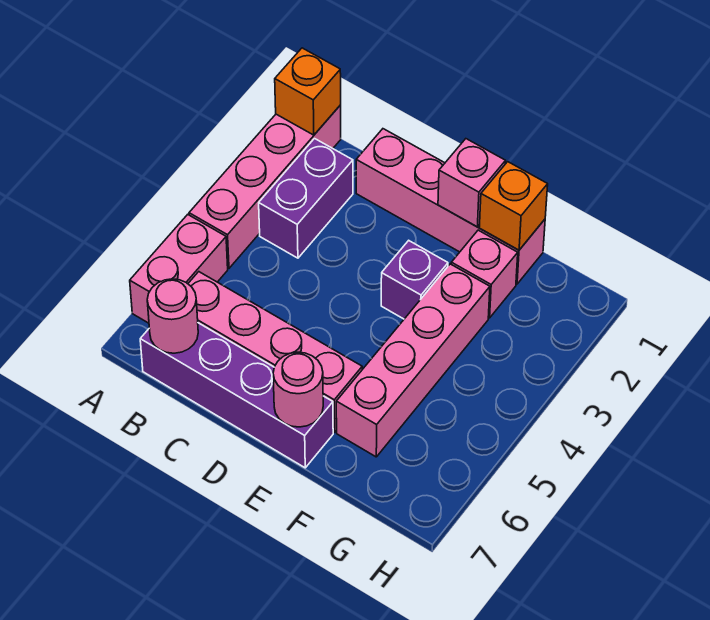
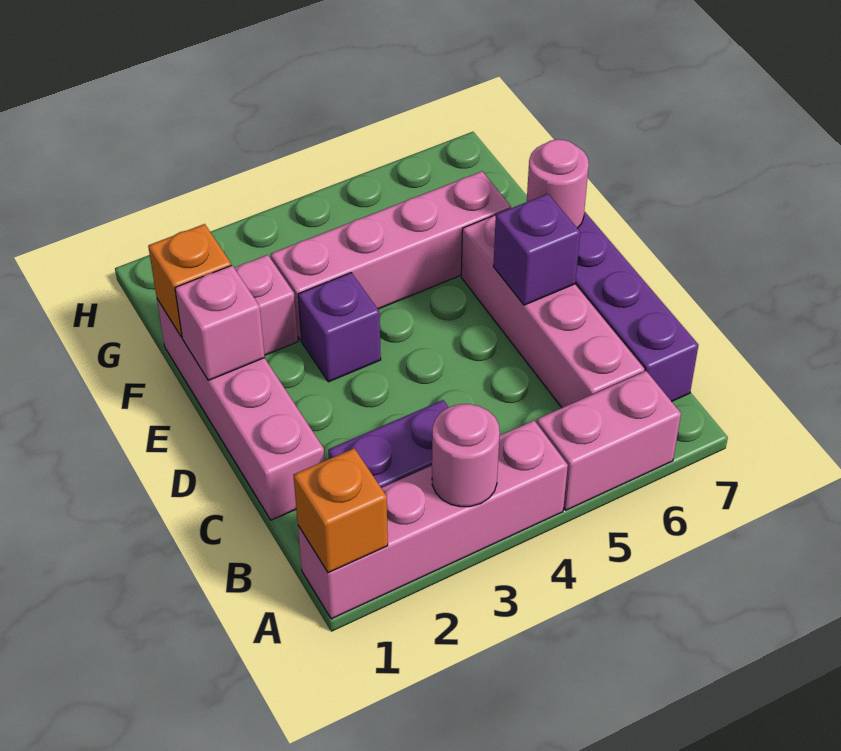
pink round brick B7 level 2 -> pink round brick A3 level 2
none -> purple brick D6 level 2

